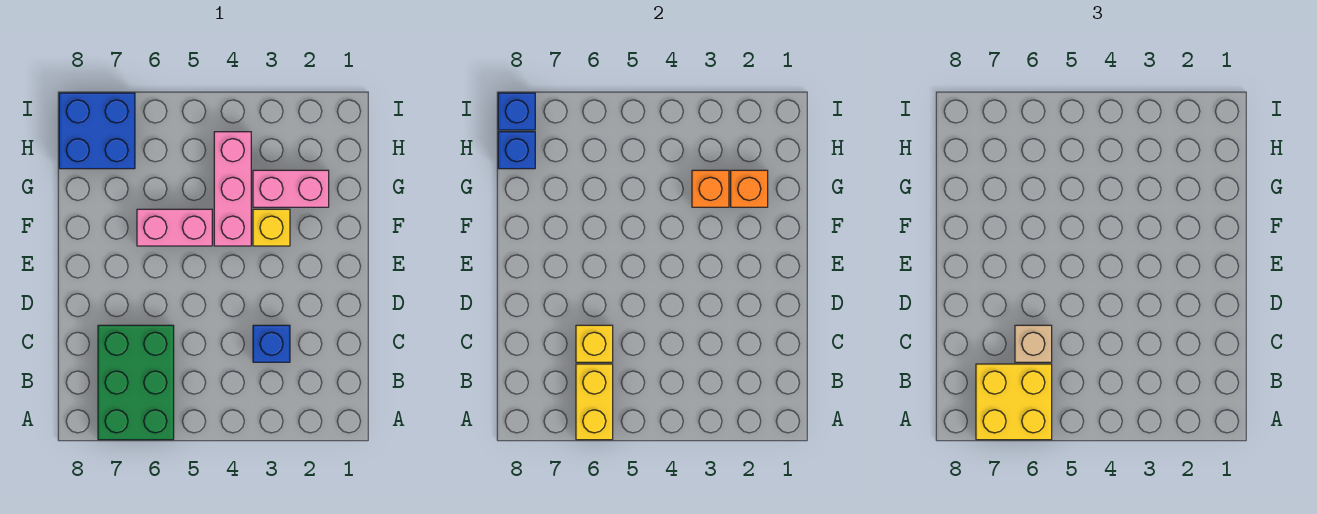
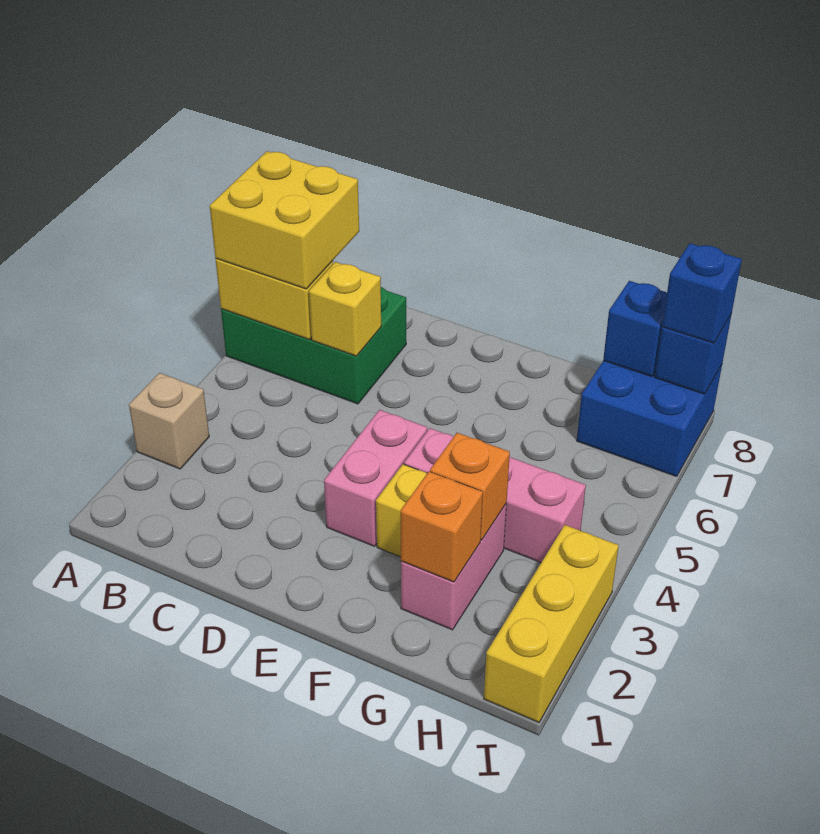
blue brick C3 level 1 -> blue brick I8 level 3
tan brick C6 level 3 -> tan brick A3 level 1
pink brick F5:F6 level 1 -> pink brick E3:E4 level 1
none -> yellow brick I1:I3 level 1

